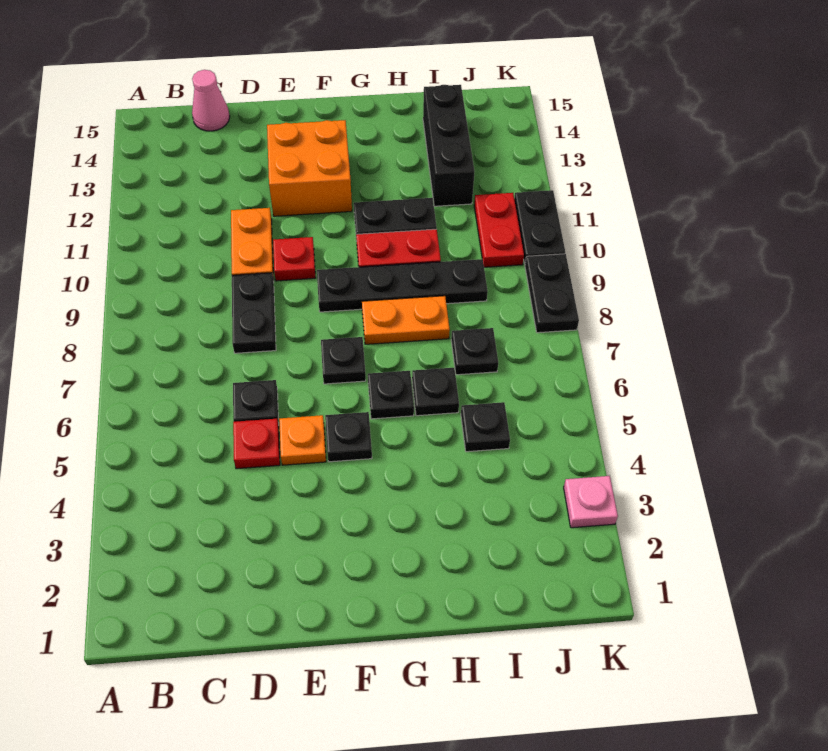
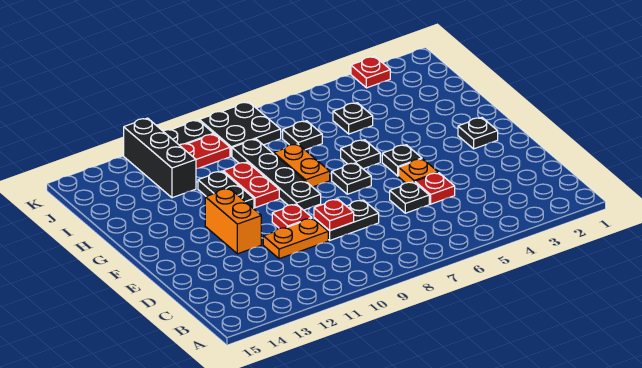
pink cone C15 level 1 -> none
none -> red plate D9 level 2
orange brick E12:F13 level 1 -> orange brick E12:F12 level 1
black plate H6 level 1 -> black plate F2 level 1
black brick I12:I14 level 1 -> black brick I12:K12 level 1
pink plate K3 level 1 -> red plate K3 level 1
black plate K8:K9 level 1 -> black plate J8:K9 level 1

